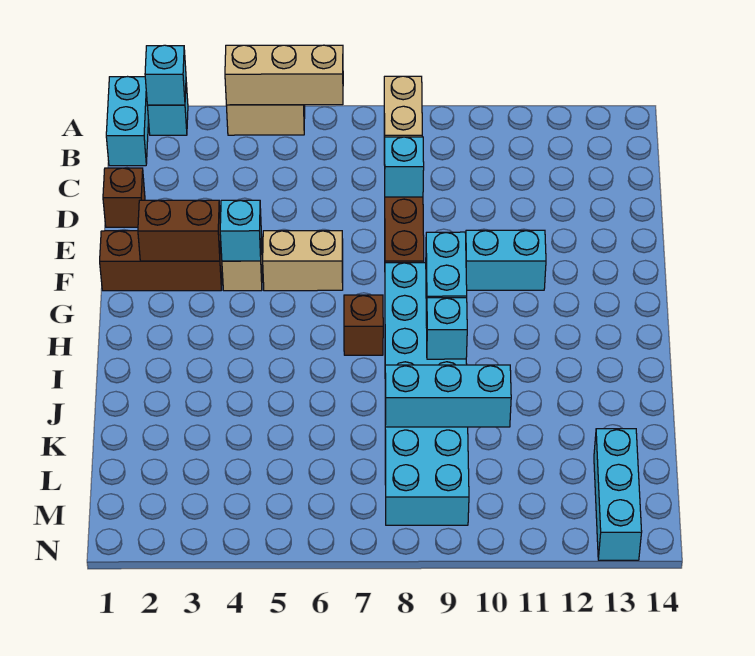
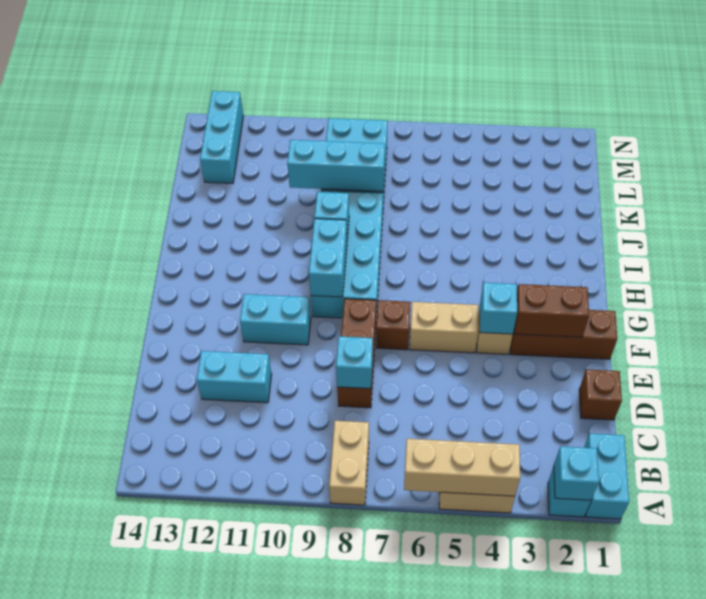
none -> cyan brick D11:D12 level 1
brown brick H7 level 1 -> brown brick F7 level 1

